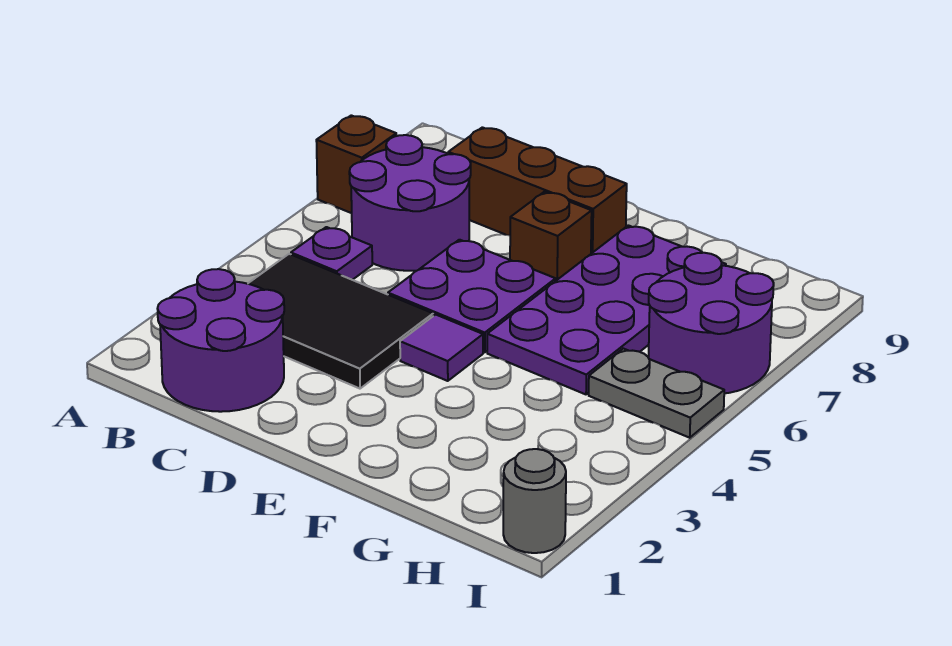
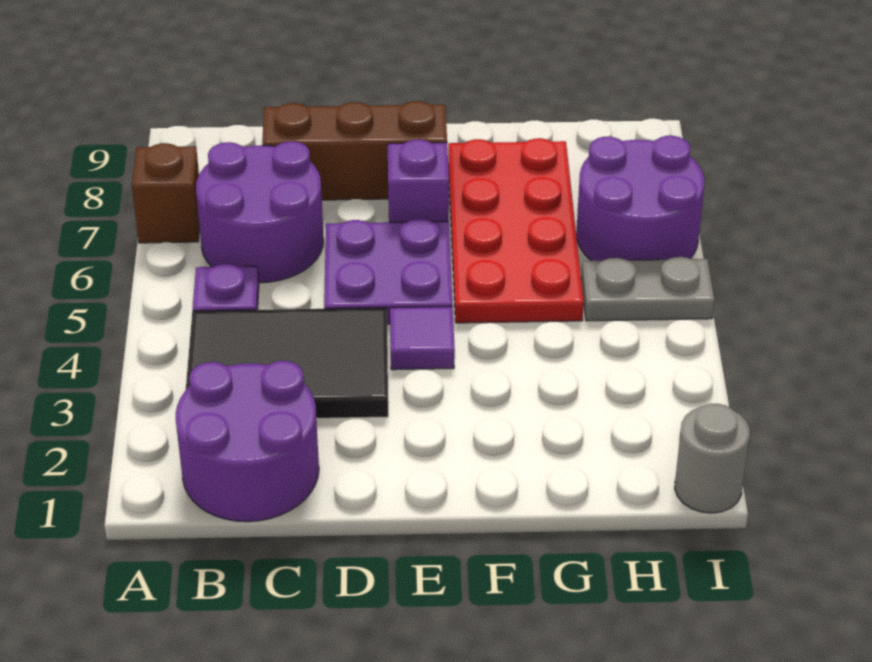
brown brick E7 level 1 -> purple brick E7 level 1
purple plate F5:G8 level 1 -> red plate F5:G8 level 1

